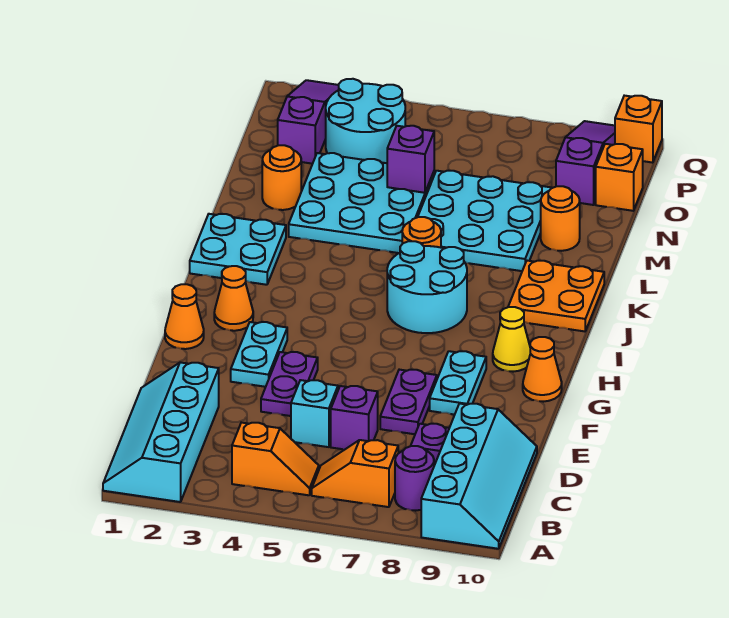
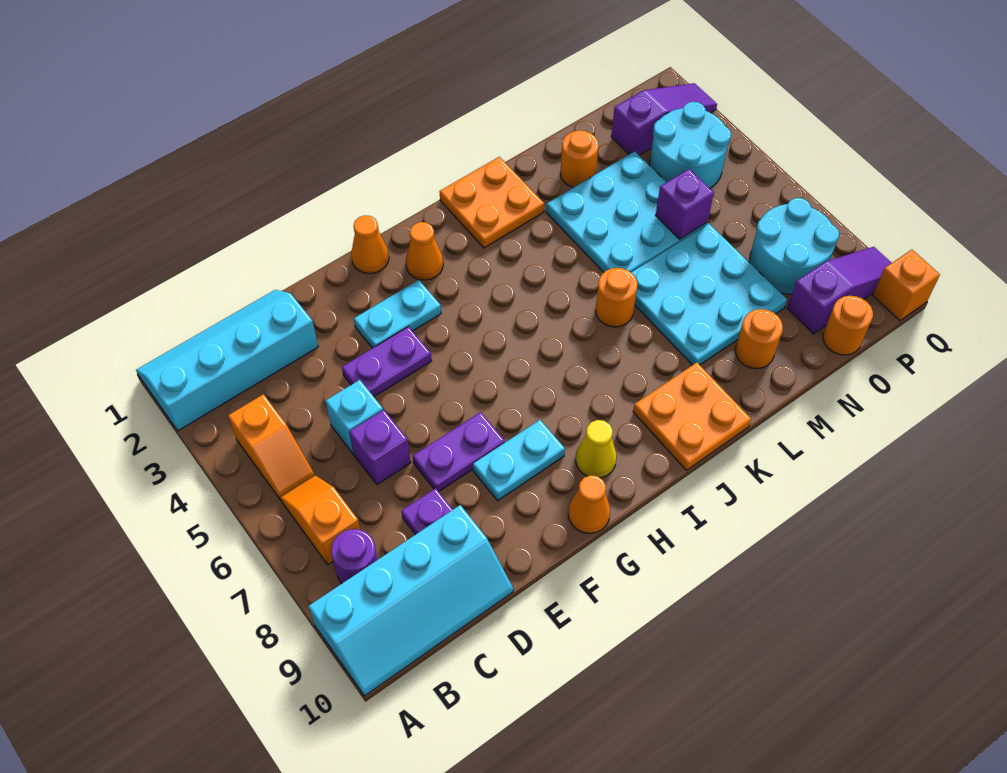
cyan round brick I6:J7 level 1 -> cyan round brick O7:P8 level 1
cyan plate J1:K2 level 1 -> orange plate J1:K2 level 1
orange brick O10 level 1 -> orange round brick O10 level 1

